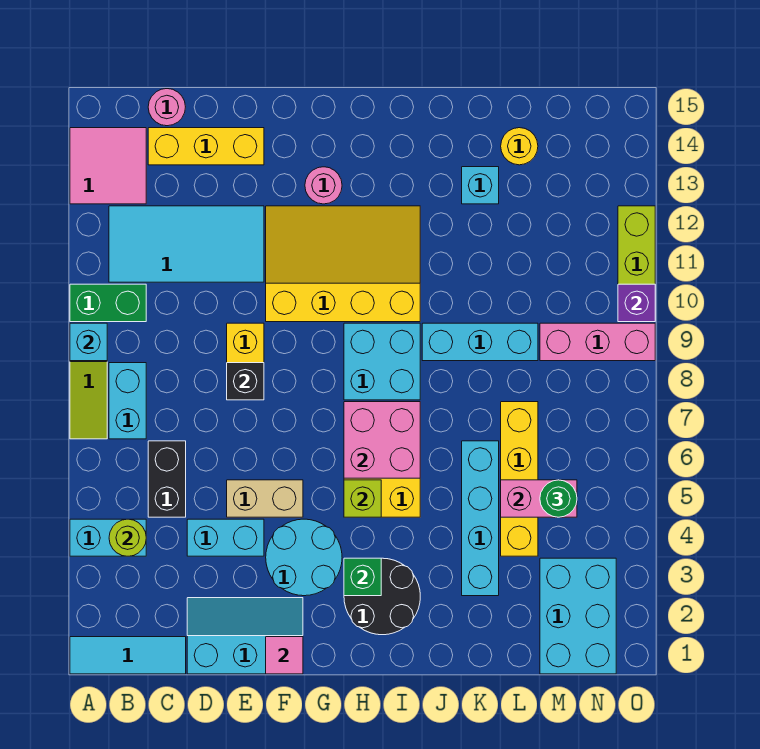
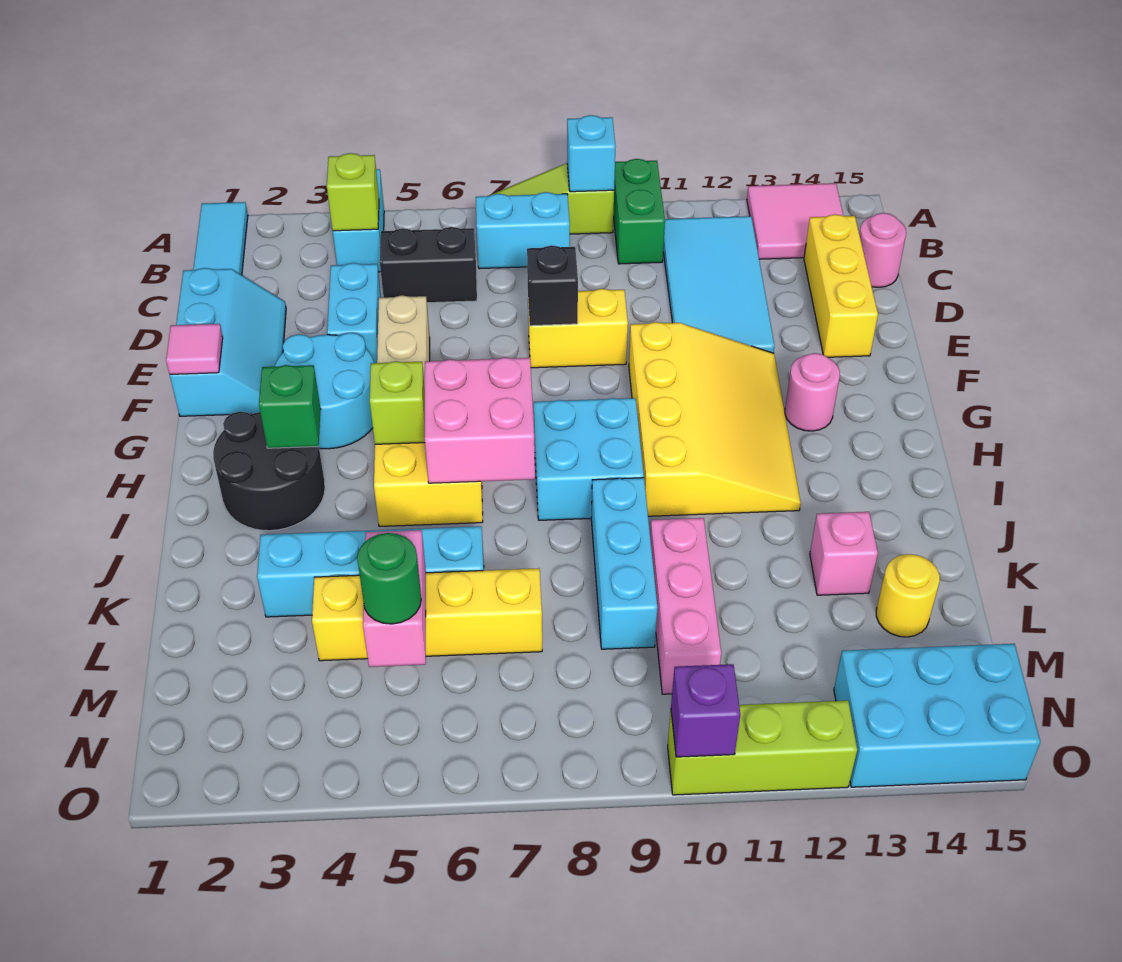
lime round brick B4 level 2 -> lime brick B4 level 2
cyan brick K13 level 1 -> pink brick K13 level 1
cyan brick M1:N3 level 1 -> cyan brick N13:O15 level 1
pink brick M9:O9 level 1 -> pink brick K10:M10 level 1

